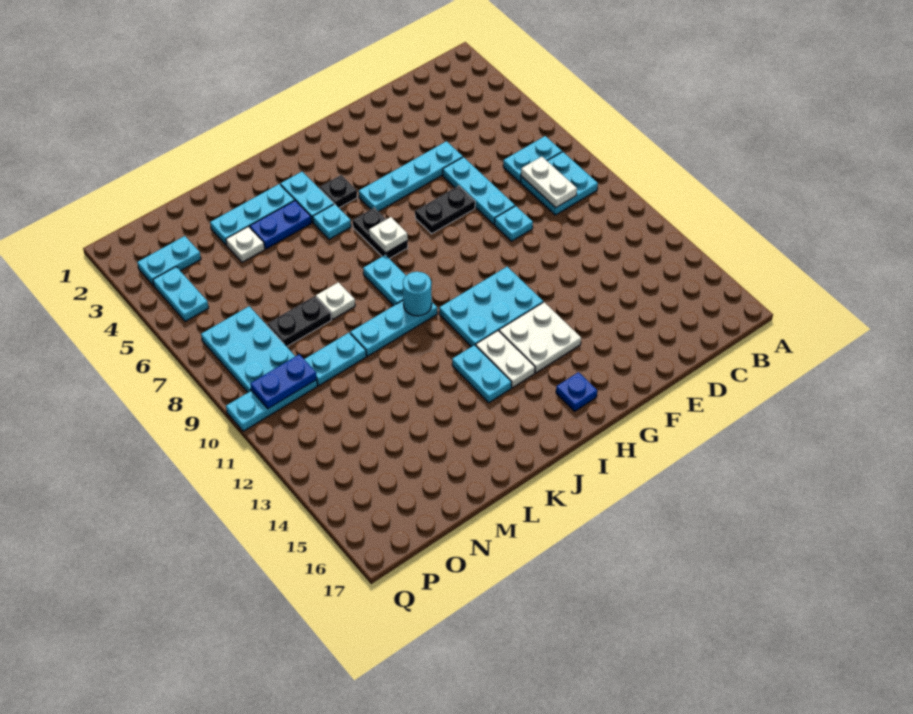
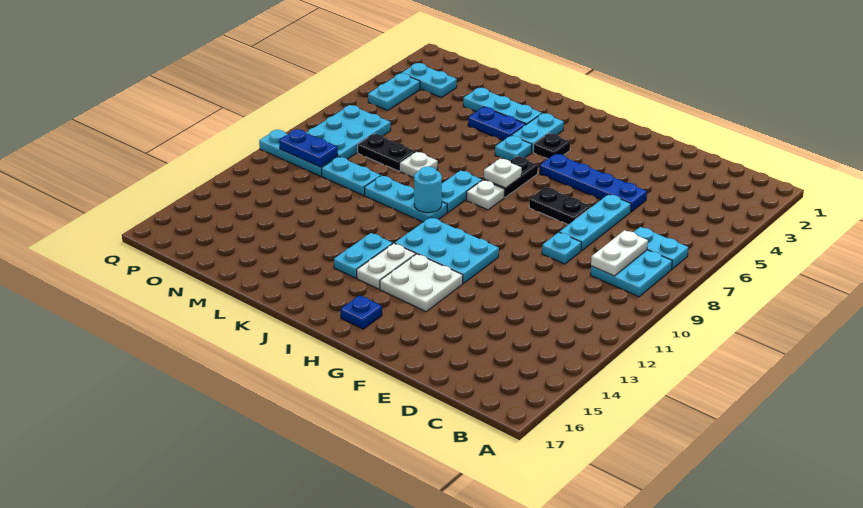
cyan plate E5:H5 level 1 -> blue plate E5:H5 level 1
white plate M4 level 1 -> white plate I8 level 1

